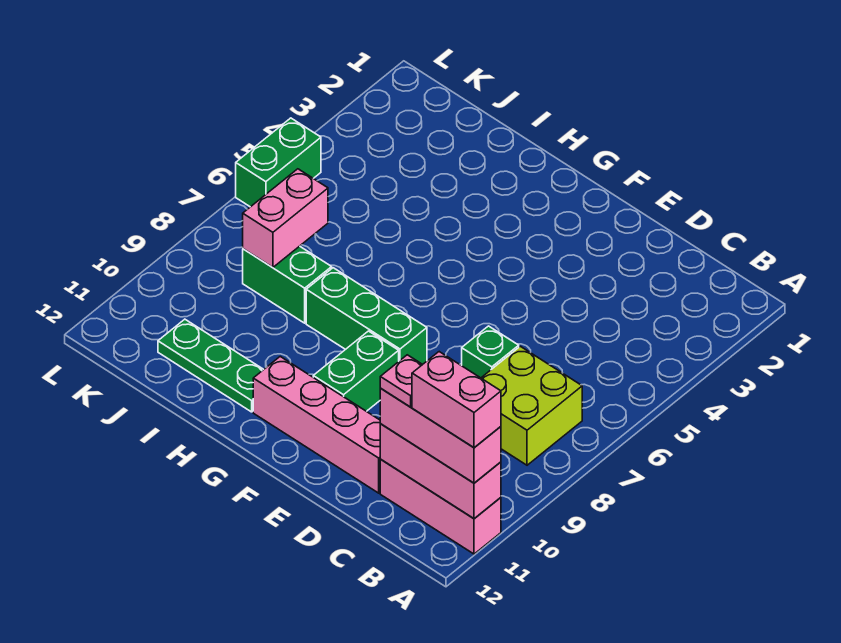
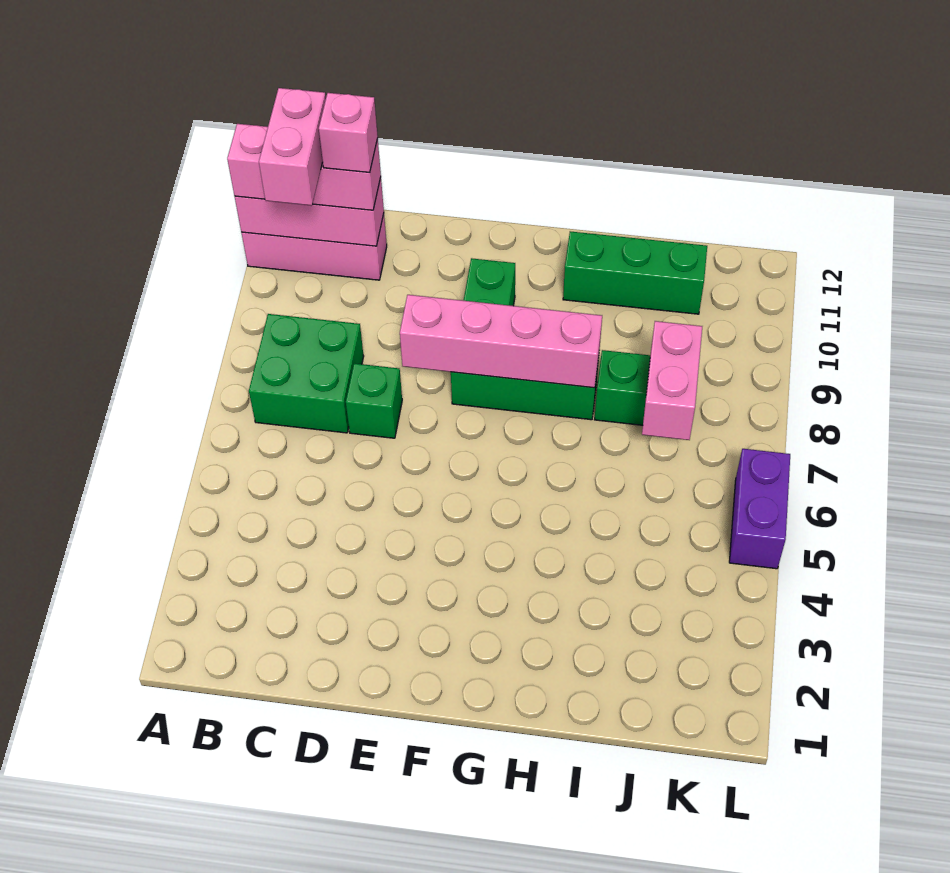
pink brick A11:B11 level 4 -> pink brick B10:B11 level 4
lime brick B7:C8 level 1 -> green brick B7:C8 level 1
pink plate C11 level 4 -> pink brick C11 level 4
pink brick D11:G11 level 1 -> pink brick E8:H8 level 2
green plate H11:J11 level 1 -> green brick H11:J11 level 1
green brick L5:L6 level 1 -> purple brick L5:L6 level 1

